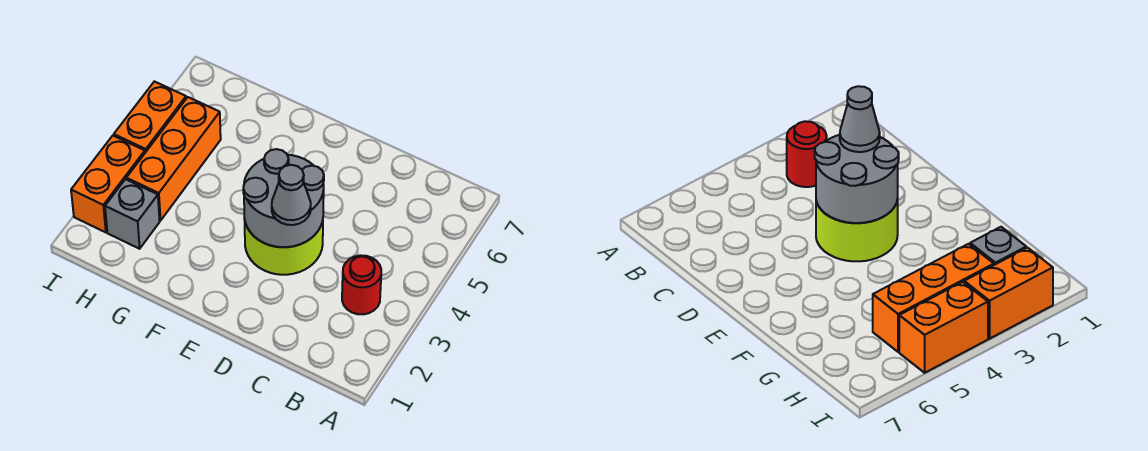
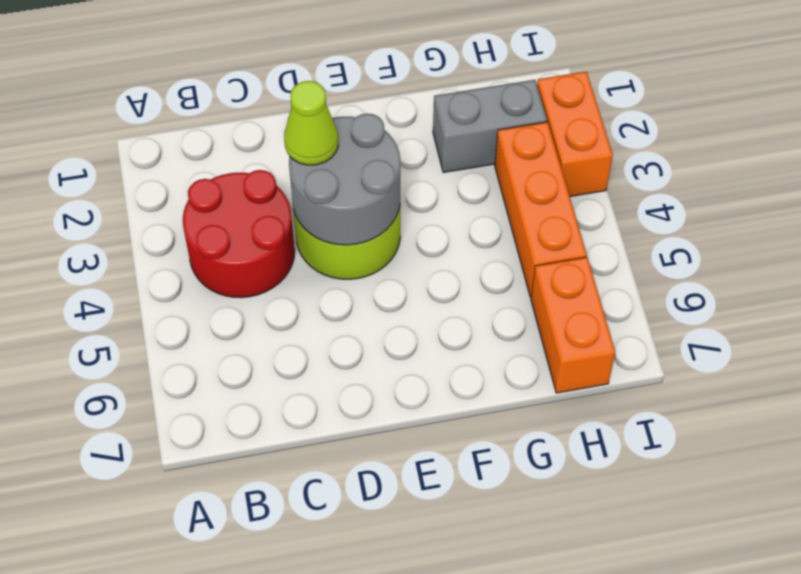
red round brick B3 level 1 -> red round brick B3:C4 level 1
grey cone D3 level 3 -> lime cone D3 level 3
grey brick H2 level 1 -> grey brick G2:H2 level 1
orange brick I4:I5 level 1 -> orange brick H6:H7 level 1

